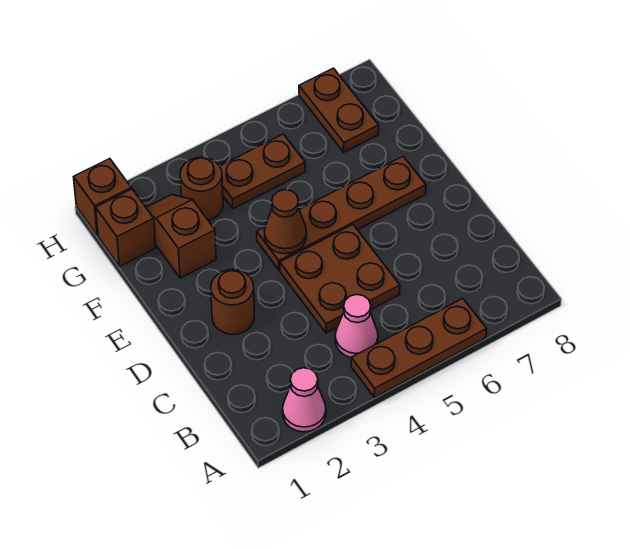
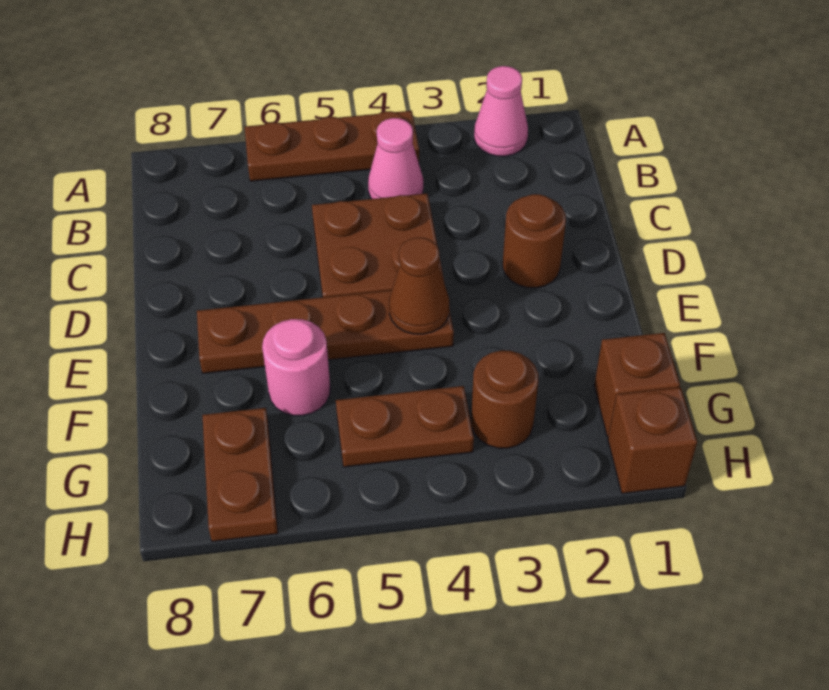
brown slope F2:G2 level 1 top F -> none
none -> pink round brick F6 level 1

